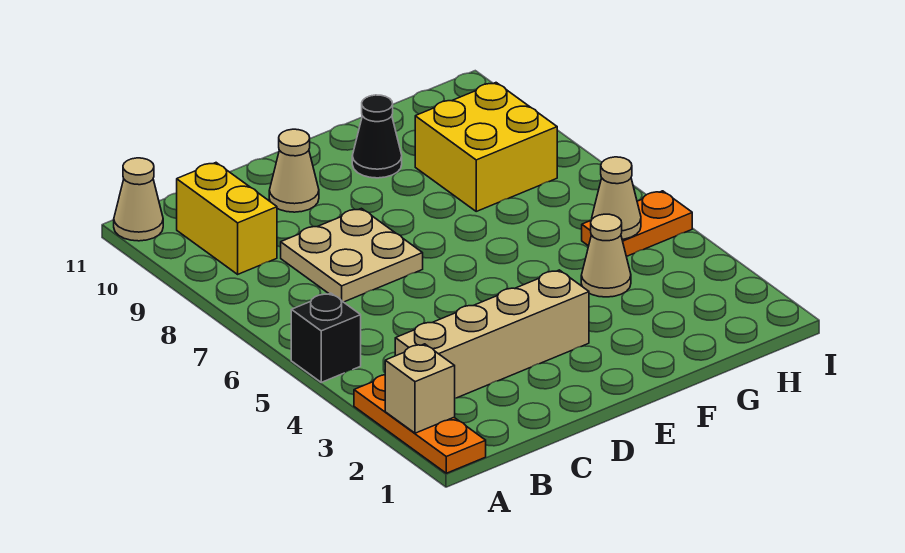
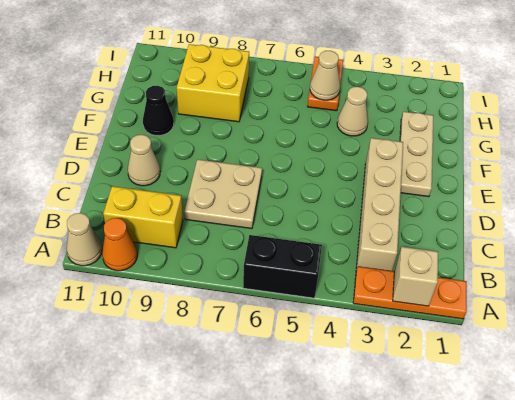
black brick A5 level 1 -> black brick A5:A6 level 1
none -> orange cone A10 level 1
none -> tan plate E2:G2 level 1

